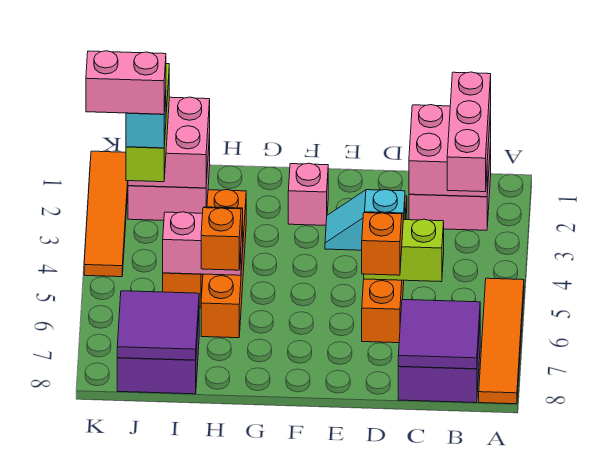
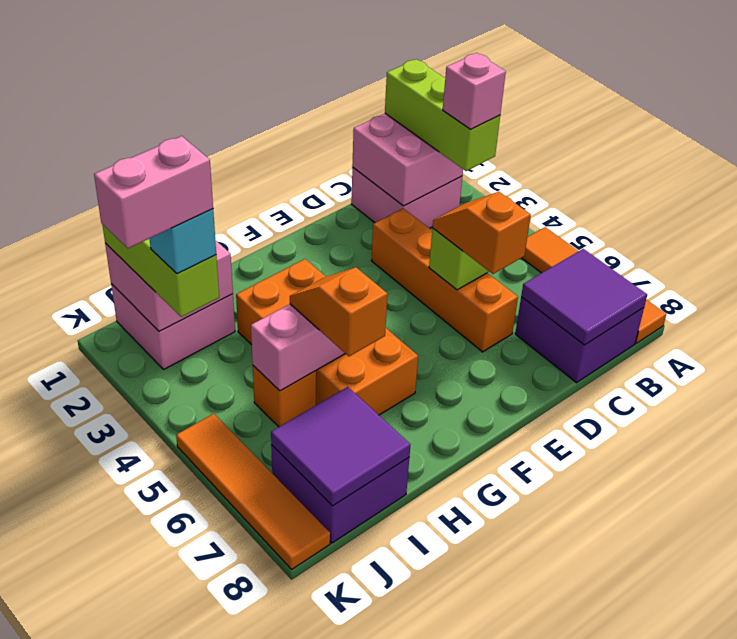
pink brick B1:B3 level 3 -> lime brick B1:B3 level 3
cyan slope D4:E4 level 2 top D -> none
pink brick F2 level 1 -> pink brick B3 level 4
orange brick H3:H6 level 1 -> orange brick G3:H6 level 1
orange tile K1:K4 level 1 -> orange tile K5:K8 level 1

